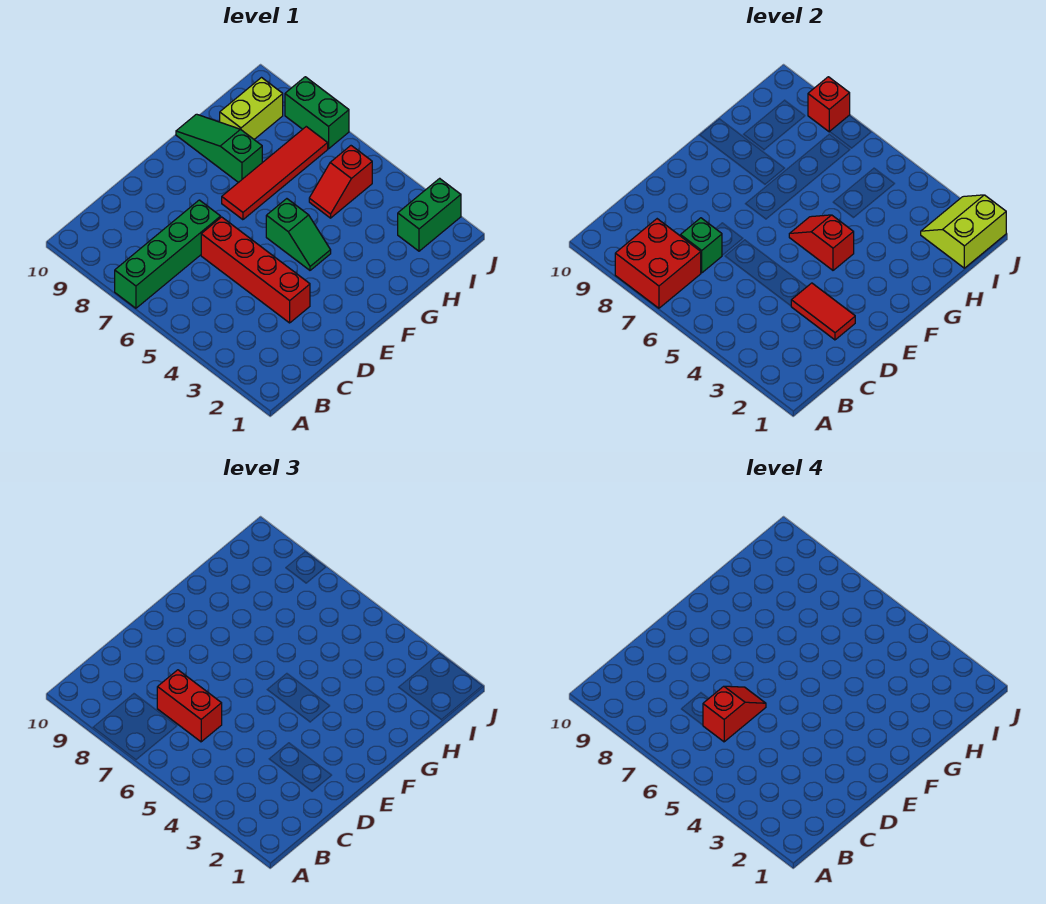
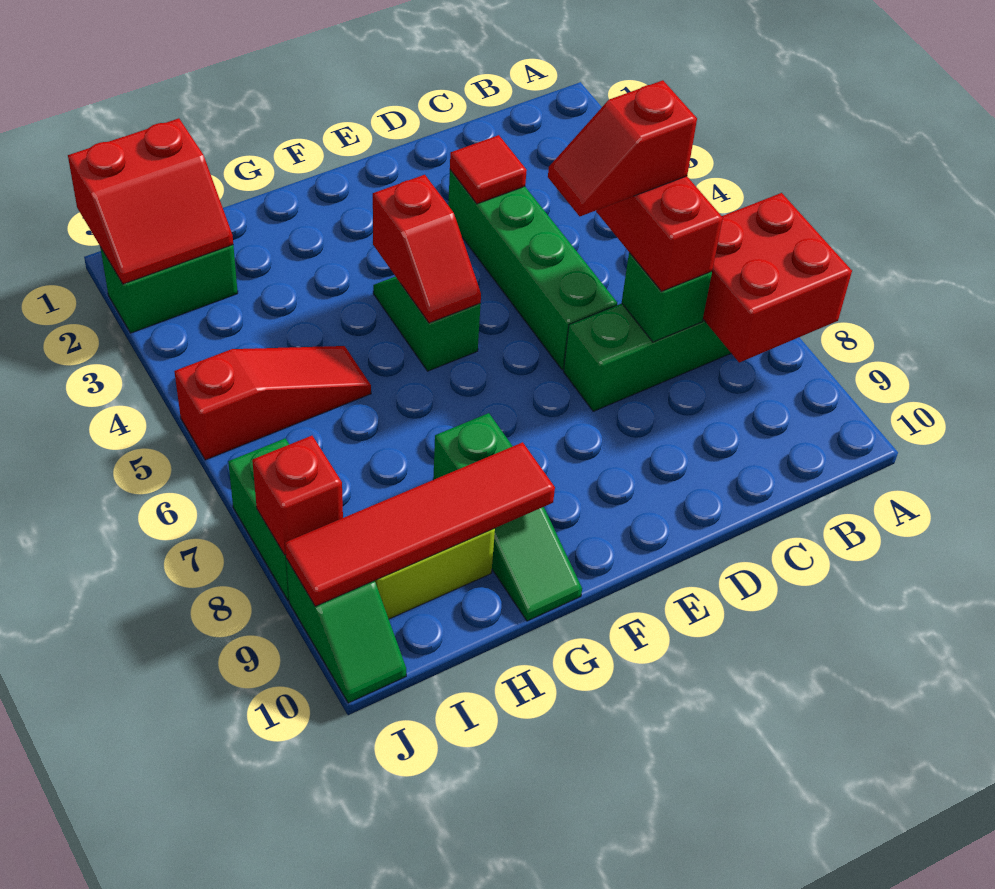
red tile D2:D3 level 2 -> red tile D3 level 2
red brick D3:D6 level 1 -> green brick D3:D6 level 1
red tile F7:I7 level 1 -> red tile G9:J9 level 2
red slope H5:I5 level 1 top I -> red slope H5:J5 level 1 top J
lime slope I1:J2 level 2 top 1 -> red slope I1:J2 level 2 top 1
none -> green slope J9:J10 level 1 top 9

